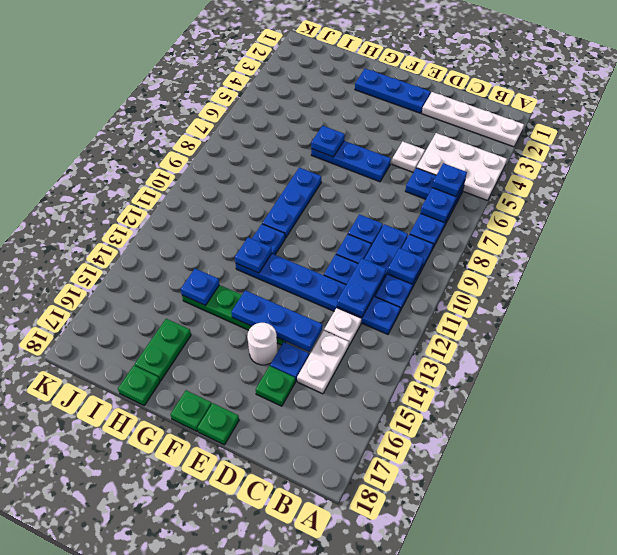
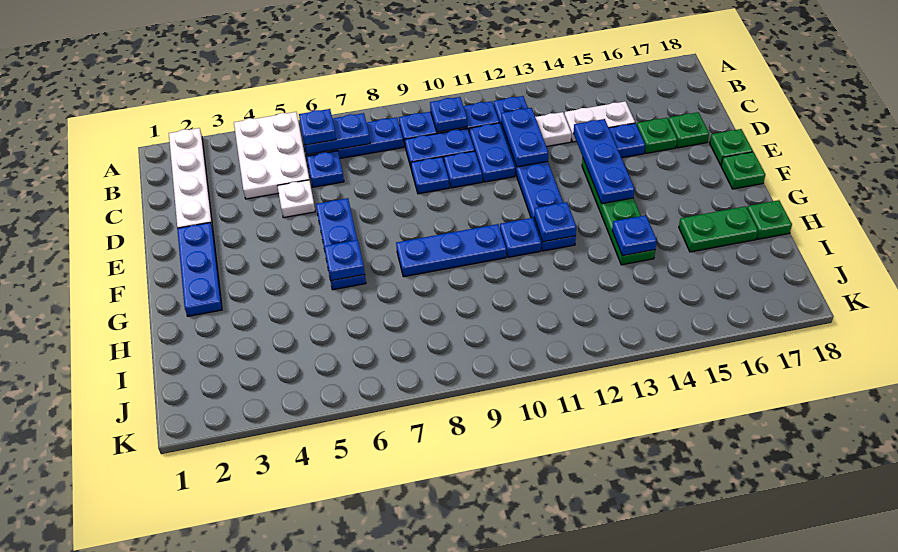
blue plate C11:C12 level 2 -> blue plate C12:D12 level 2
none -> green plate D17 level 1
white round brick E15 level 1 -> none

